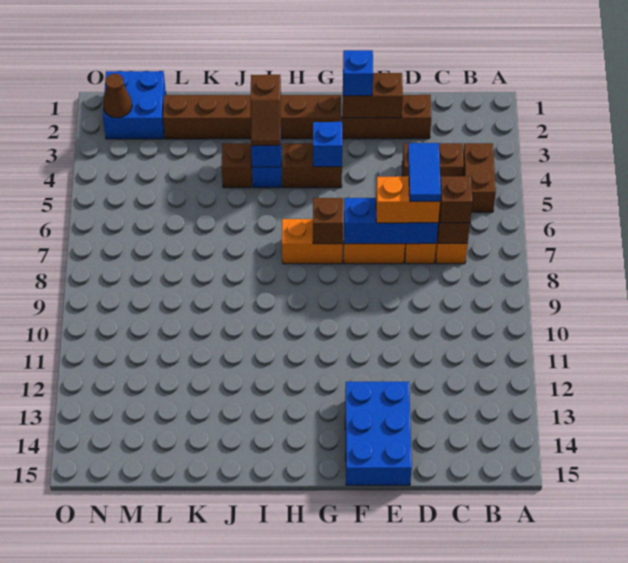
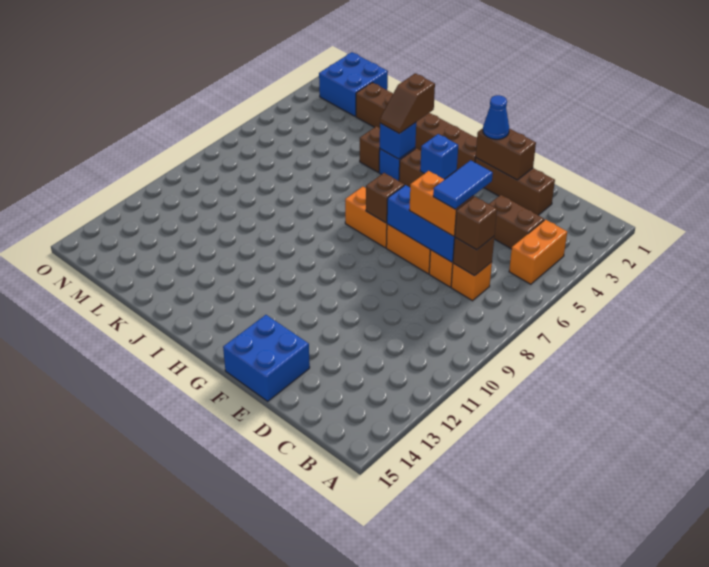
brown brick B4:B5 level 1 -> orange brick B4:B5 level 1
blue brick E13:F15 level 1 -> blue brick E14:F15 level 1
blue brick F2 level 3 -> blue cone F2 level 3
brown cone N2 level 2 -> none

